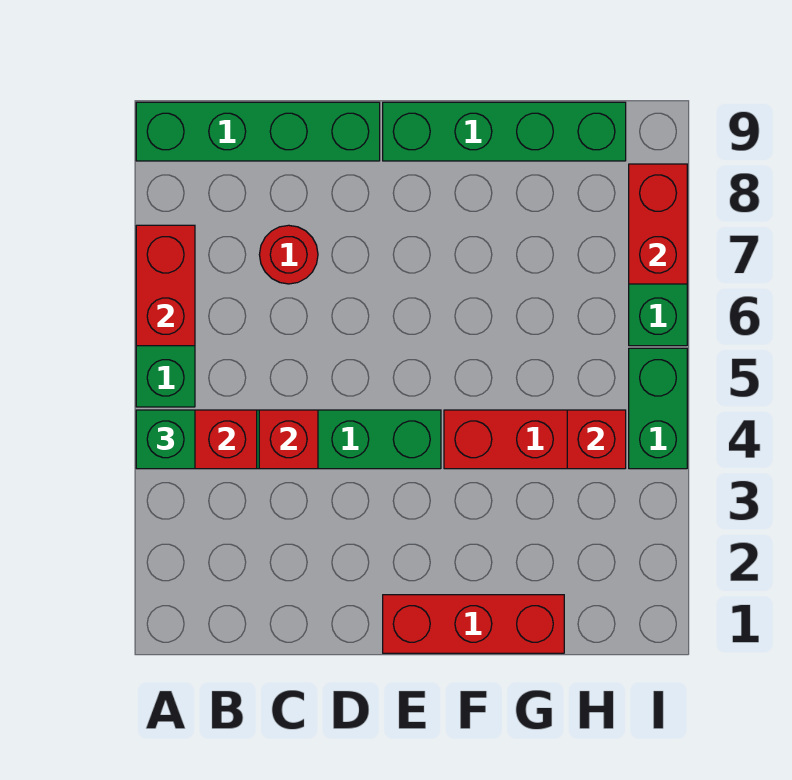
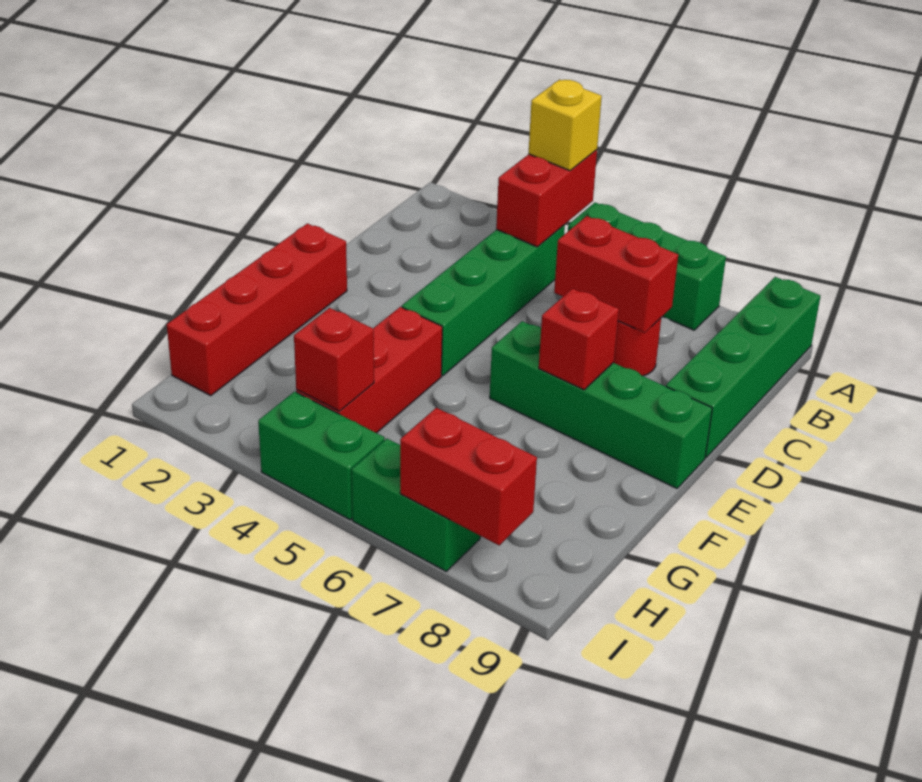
green brick A4 level 3 -> yellow brick A4 level 3
red brick A6:A7 level 2 -> red brick C6:C7 level 2
red brick C4 level 2 -> red brick E7 level 2
red brick E1:G1 level 1 -> red brick E1:H1 level 1
green brick E9:H9 level 1 -> green brick E6:E9 level 1

